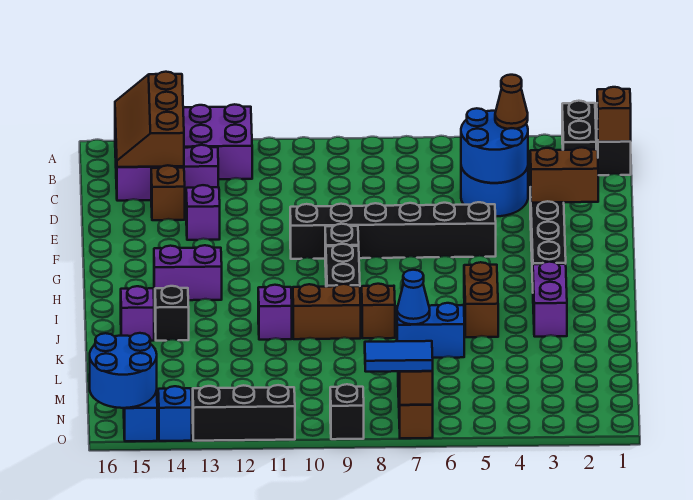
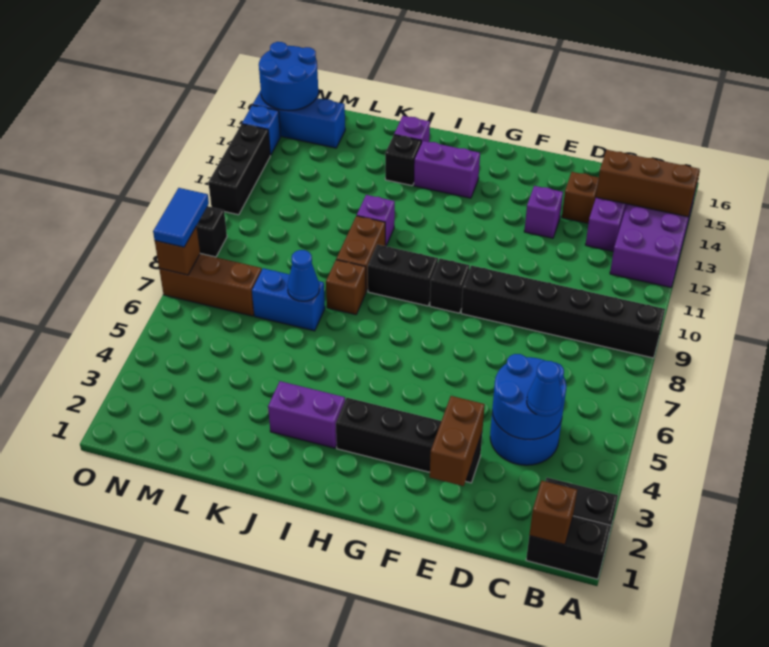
brown cone C4 level 3 -> blue cone C4 level 3
black brick F5:F10 level 1 -> black brick A9:F9 level 1
purple brick H13:H14 level 1 -> purple brick H14:I14 level 1
brown brick I5:J5 level 1 -> none
blue brick K6:K7 level 1 -> blue brick K7:L7 level 1

